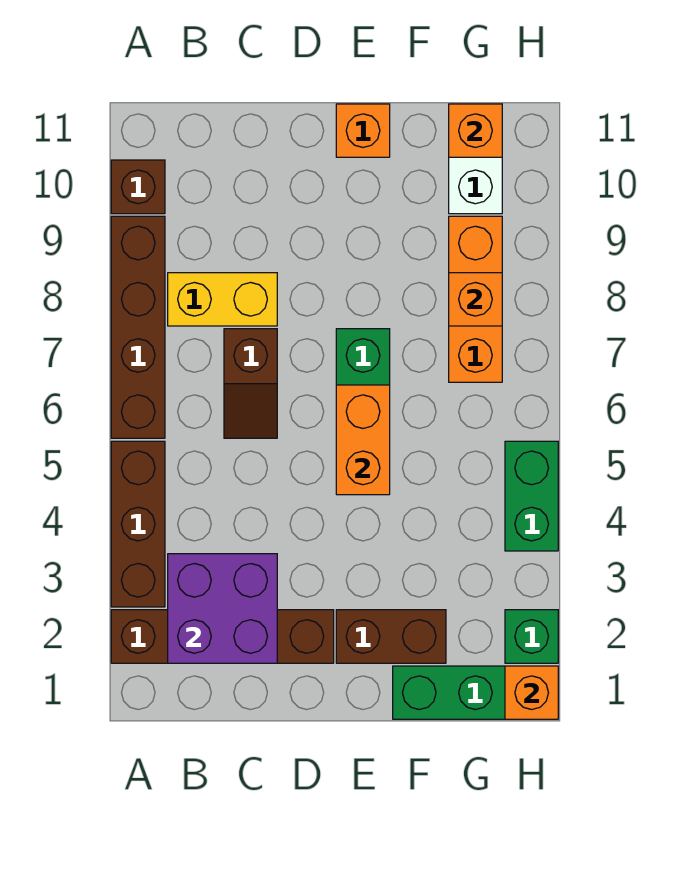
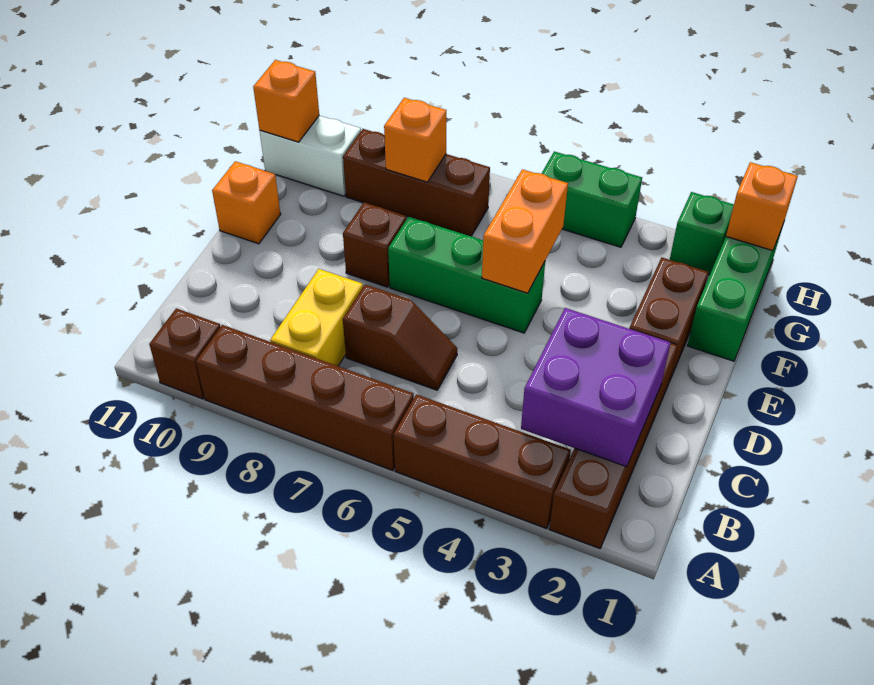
orange brick E5:E6 level 2 -> orange brick E5:F5 level 2
none -> brown brick E8 level 1
orange brick G7:G9 level 1 -> brown brick G7:G9 level 1

